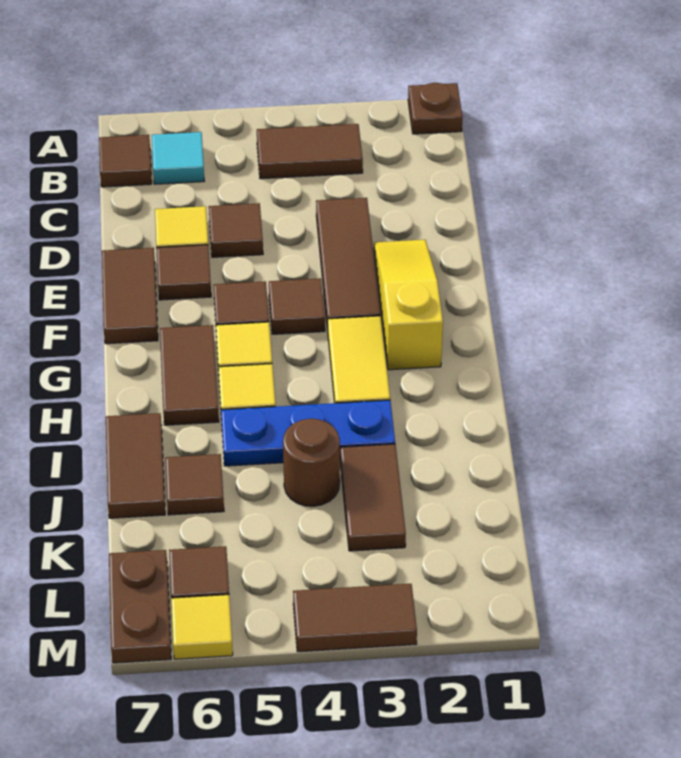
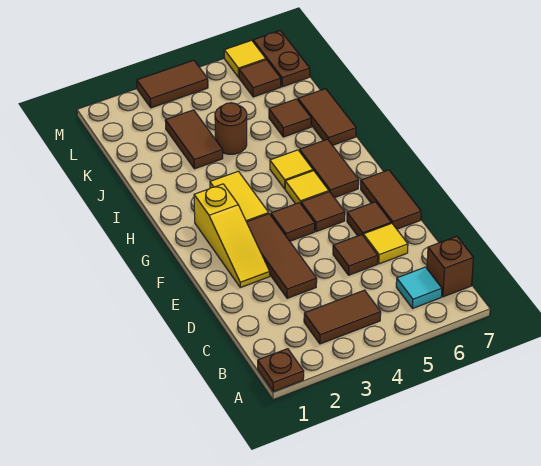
brown tile B7 level 1 -> brown brick B7 level 1
blue plate I3:I5 level 1 -> none

